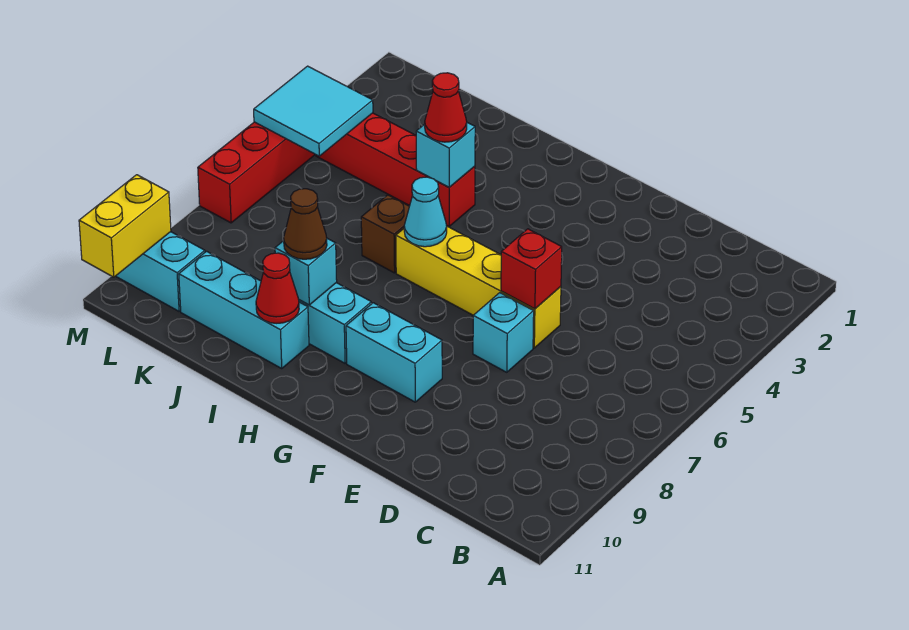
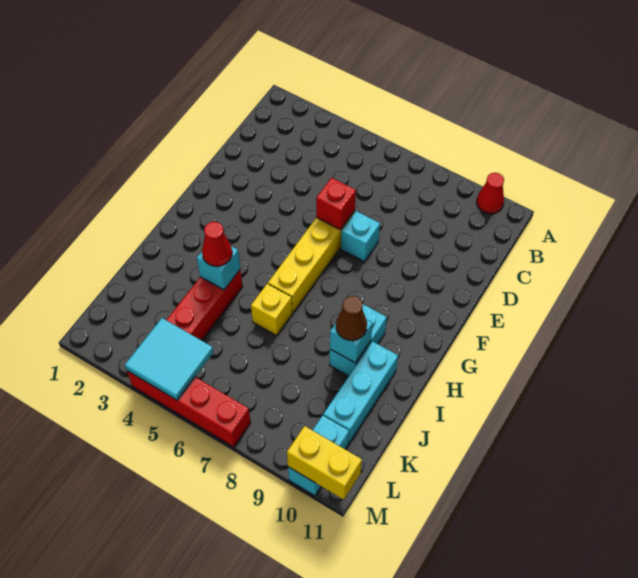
cyan brick F9:G9 level 1 -> none
cyan cone H6 level 2 -> none
brown brick I6 level 1 -> yellow brick I6 level 1
red cone I10 level 2 -> red cone A10 level 1

